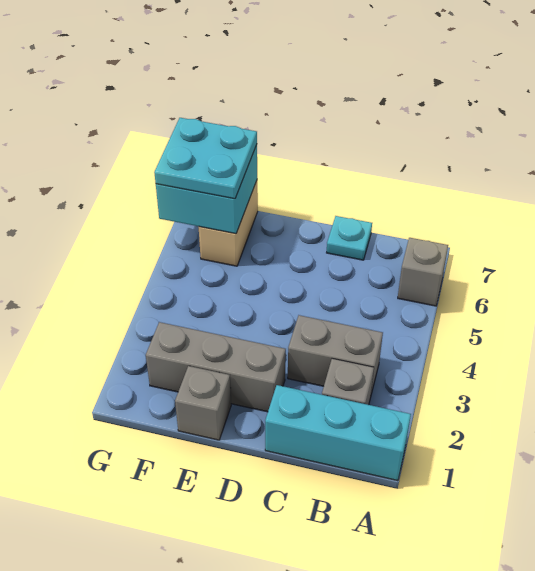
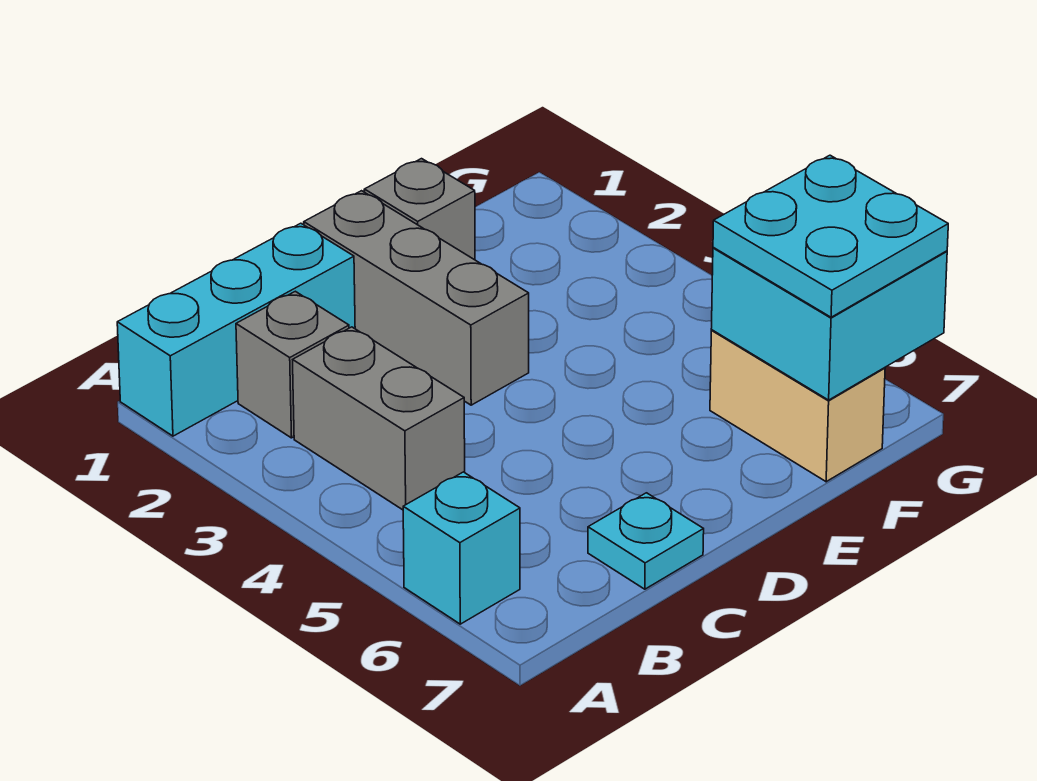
grey brick A6 level 1 -> cyan brick A6 level 1
grey brick B3:C3 level 1 -> grey brick B3:B4 level 1
grey brick D2:F2 level 1 -> grey brick D1:D3 level 1

